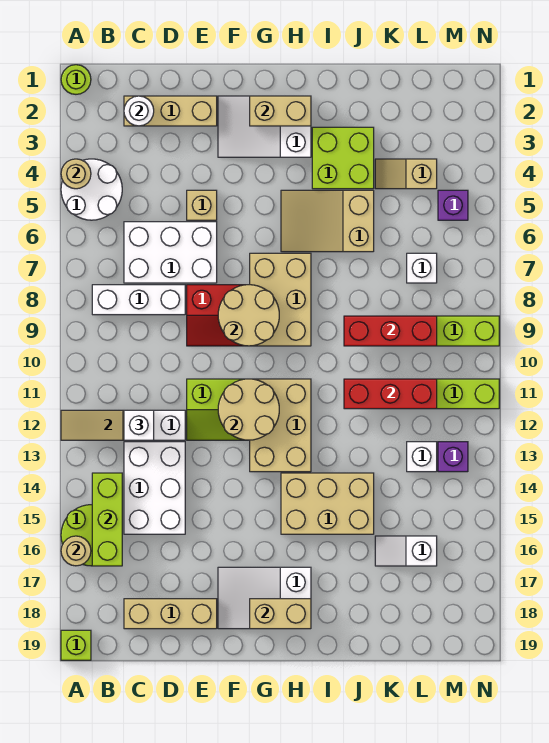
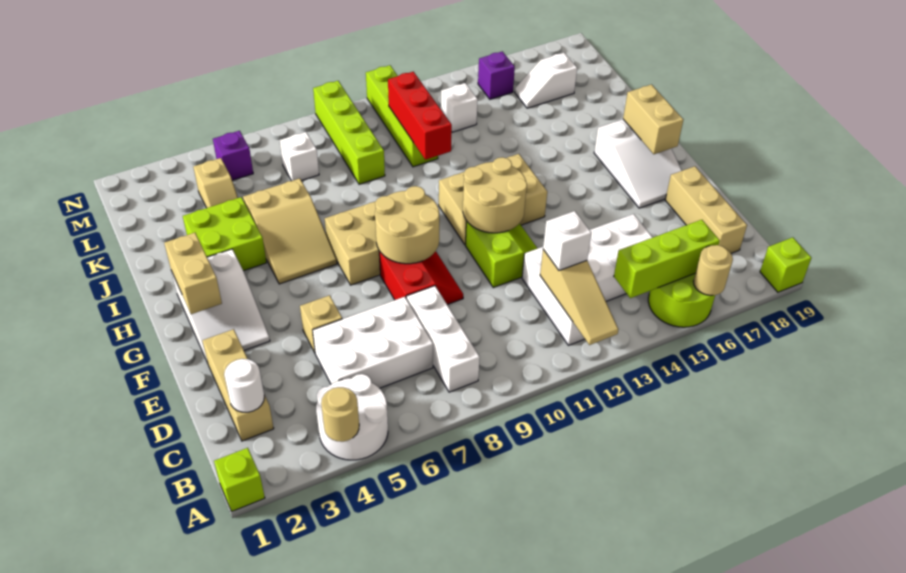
lime round brick A1 level 1 -> lime brick A1 level 1
white brick C6:E7 level 1 -> white brick C5:D7 level 1
tan brick H14:J15 level 1 -> none
red brick J9:L9 level 2 -> none
white slope K16:L16 level 1 top L -> white slope L16:L17 level 1 top 17
purple brick M13 level 1 -> purple brick M15 level 1

